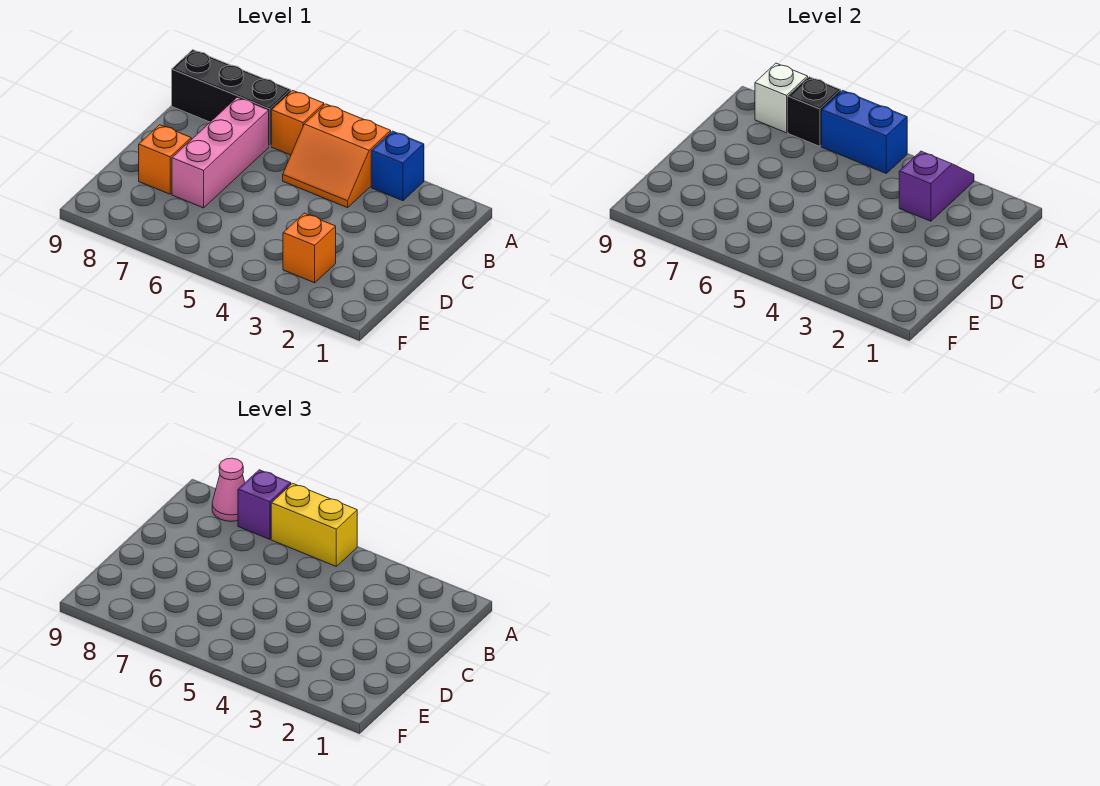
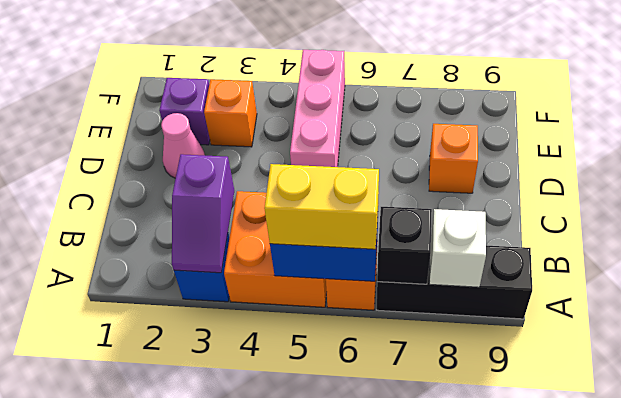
orange slope A4:B5 level 1 top A -> orange brick A4:B5 level 1
purple brick A7 level 3 -> purple brick E2 level 1
pink cone A8 level 3 -> pink cone D2 level 1
pink brick B7:D7 level 1 -> pink brick D5:F5 level 1

